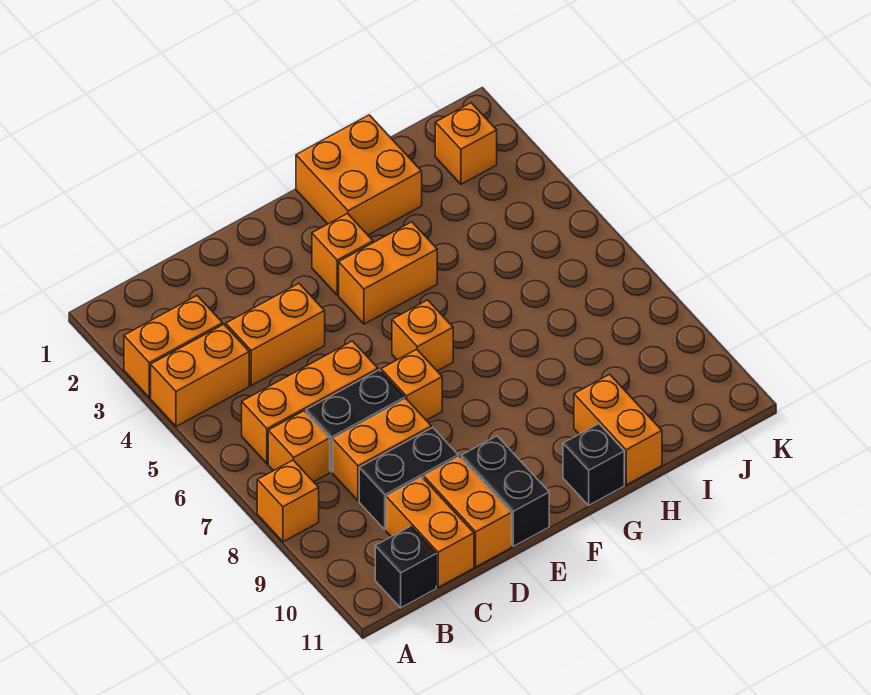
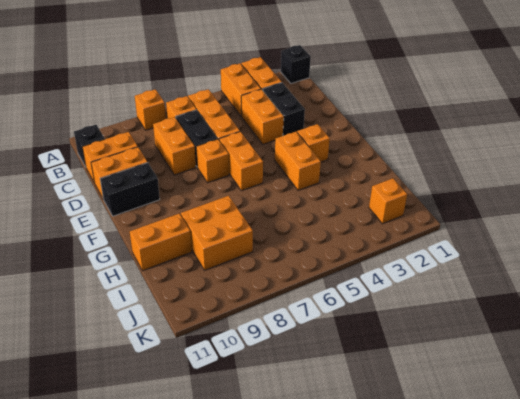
black brick C9:D9 level 1 -> black brick C3:D3 level 1
orange brick F6 level 1 -> orange brick E6:F6 level 1
orange brick G1:H2 level 1 -> orange brick H8:I9 level 1
black brick G11 level 1 -> black brick A1 level 1

